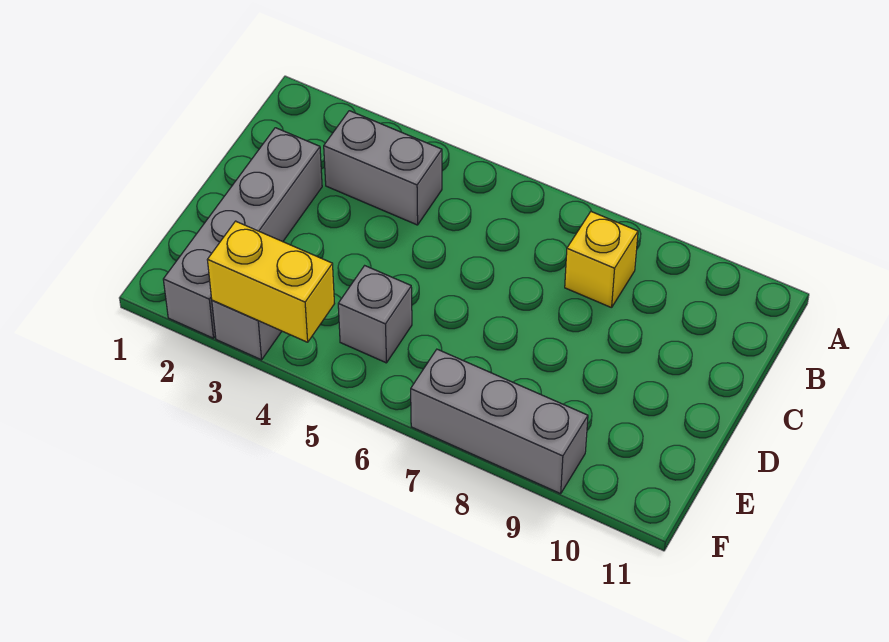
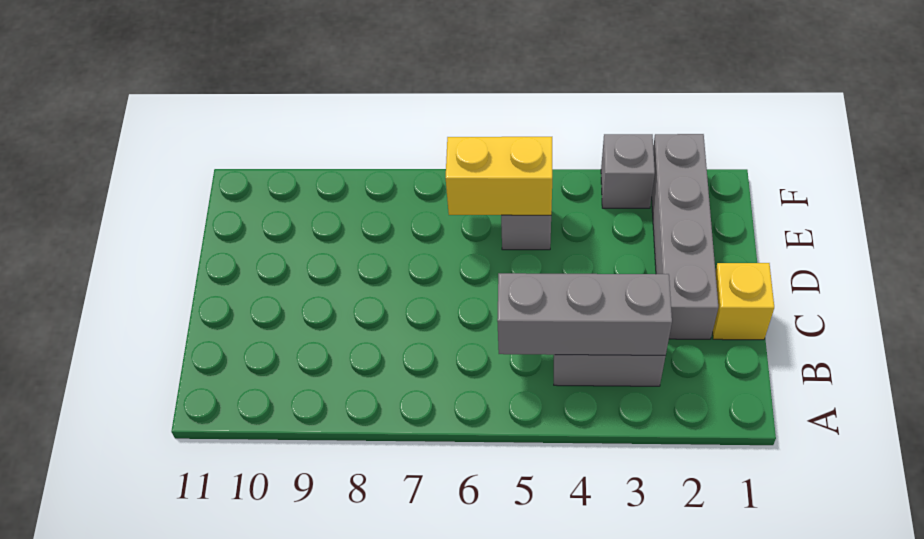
yellow brick B8 level 1 -> yellow brick C1 level 1
yellow brick F3:F4 level 2 -> yellow brick E5:E6 level 2
grey brick F7:F9 level 1 -> grey brick B3:B5 level 2

